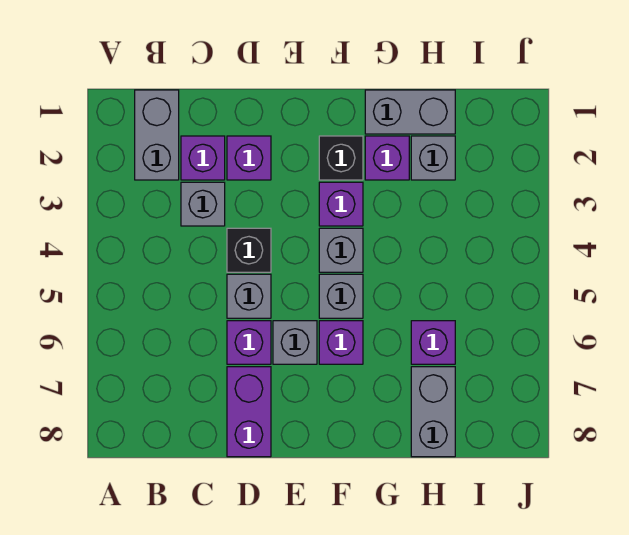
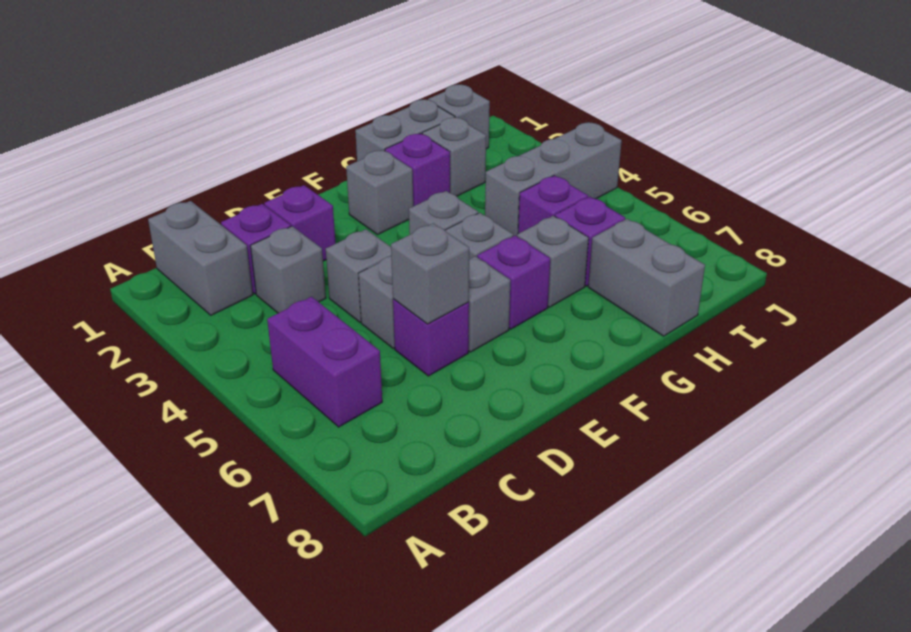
black brick D4 level 1 -> grey brick D4 level 1
none -> grey brick D6 level 2
purple brick D7:D8 level 1 -> purple brick B5:B6 level 1
black brick F2 level 1 -> grey brick F2 level 1
purple brick F3 level 1 -> purple brick H5 level 1
none -> grey brick G6 level 1
none -> grey brick H4:J4 level 1
none -> grey brick I1 level 1

